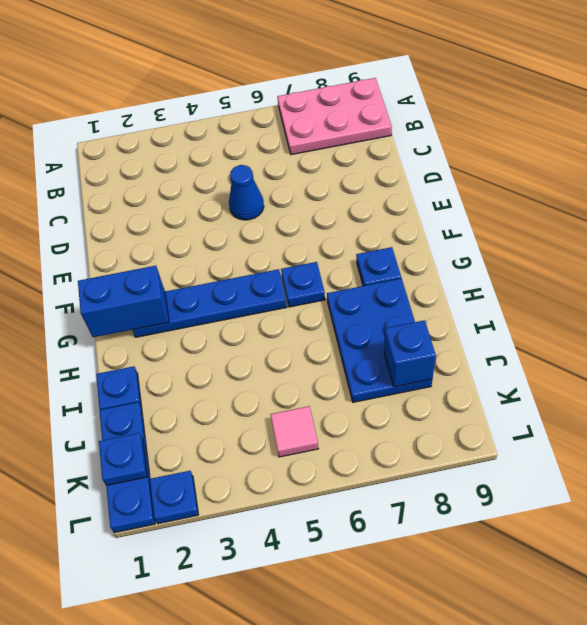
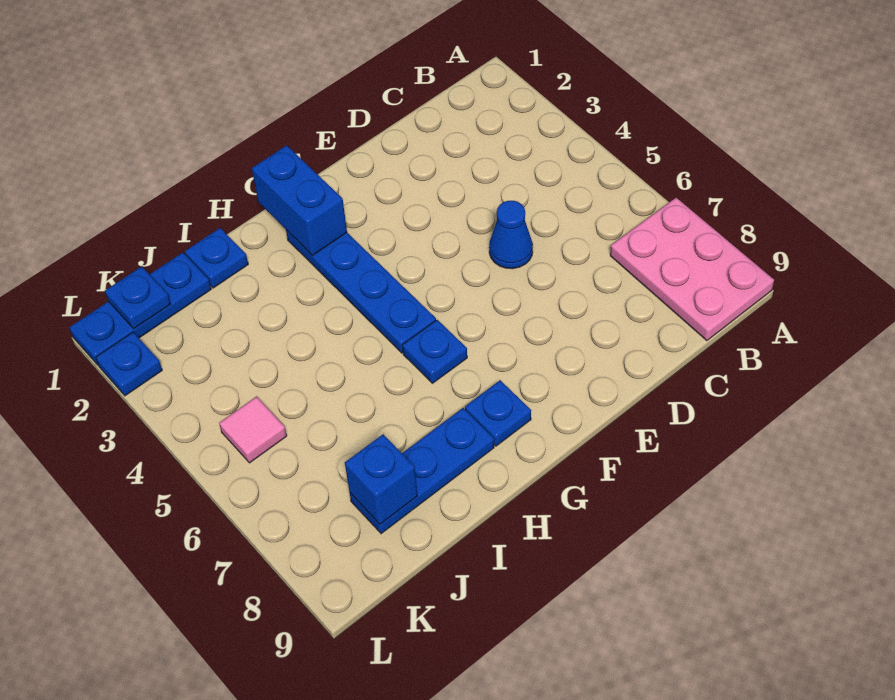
blue plate H7:J8 level 1 -> blue plate H8:J8 level 1

